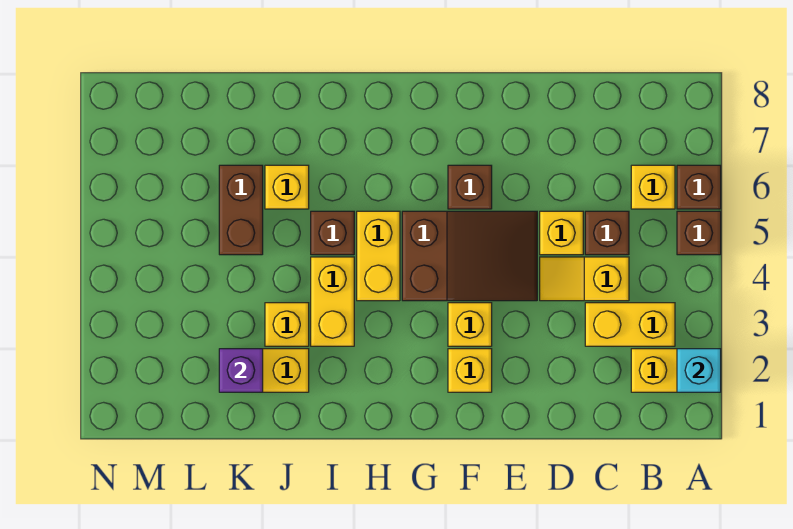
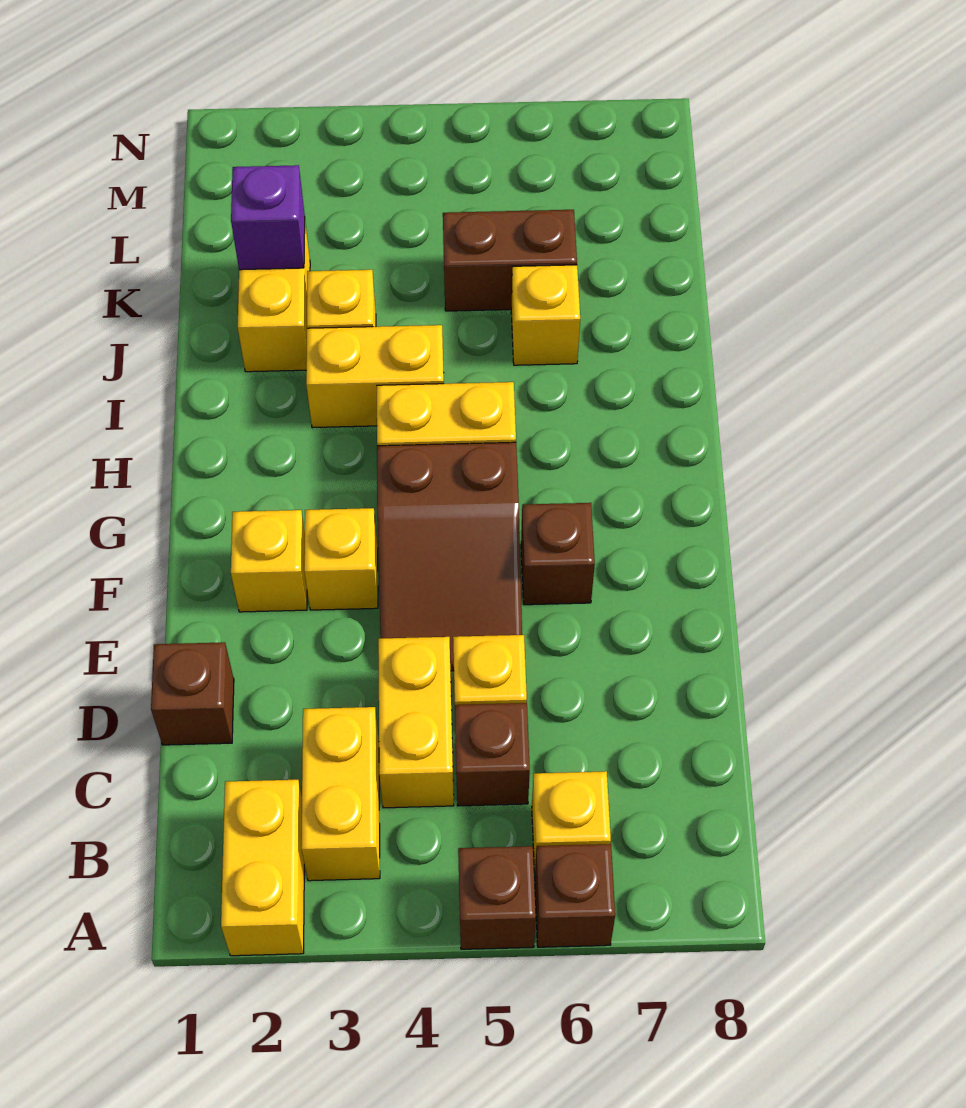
cyan brick A2 level 2 -> none
yellow slope C4:D4 level 1 top C -> yellow brick C4:D4 level 1
brown brick I5 level 1 -> brown brick D1 level 1

